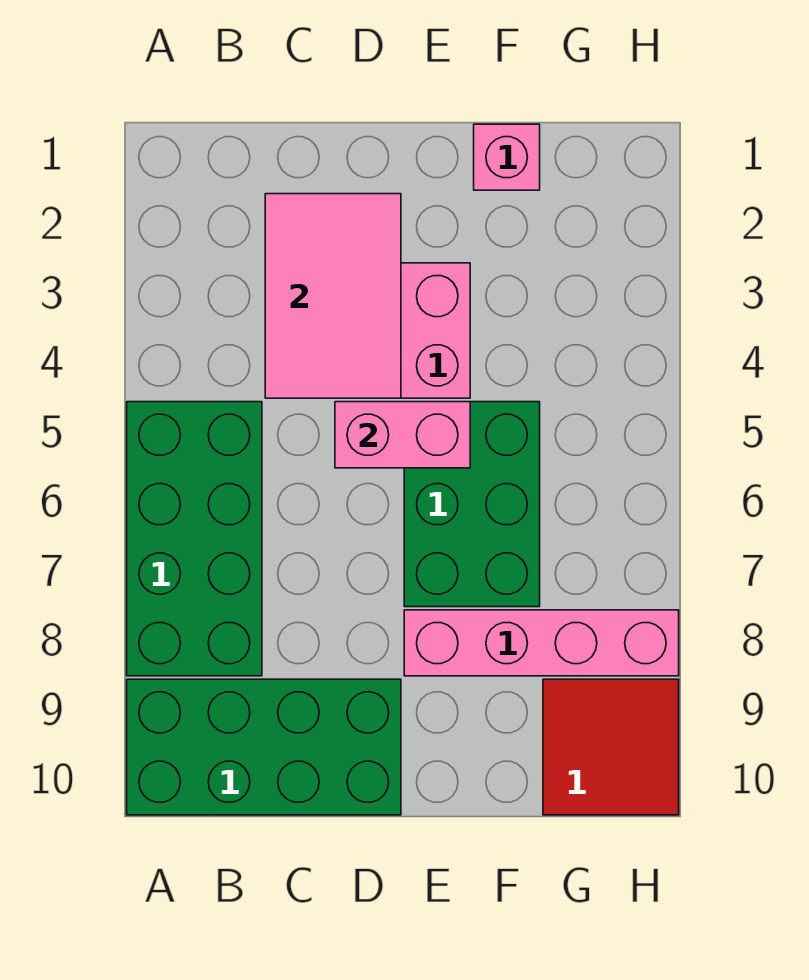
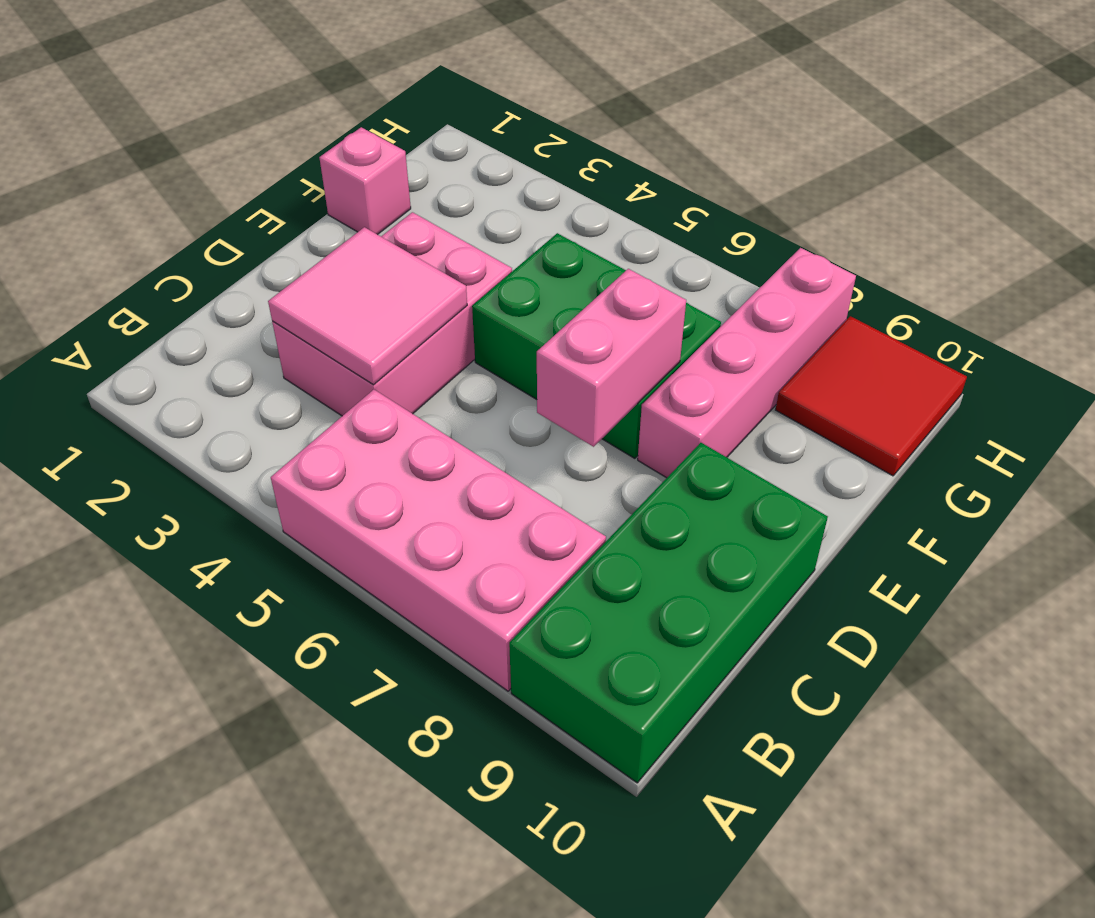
green brick A5:B8 level 1 -> pink brick A5:B8 level 1
pink tile C2:D4 level 2 -> pink tile C3:D4 level 2
pink brick D5:E5 level 2 -> pink brick D7:E7 level 2

